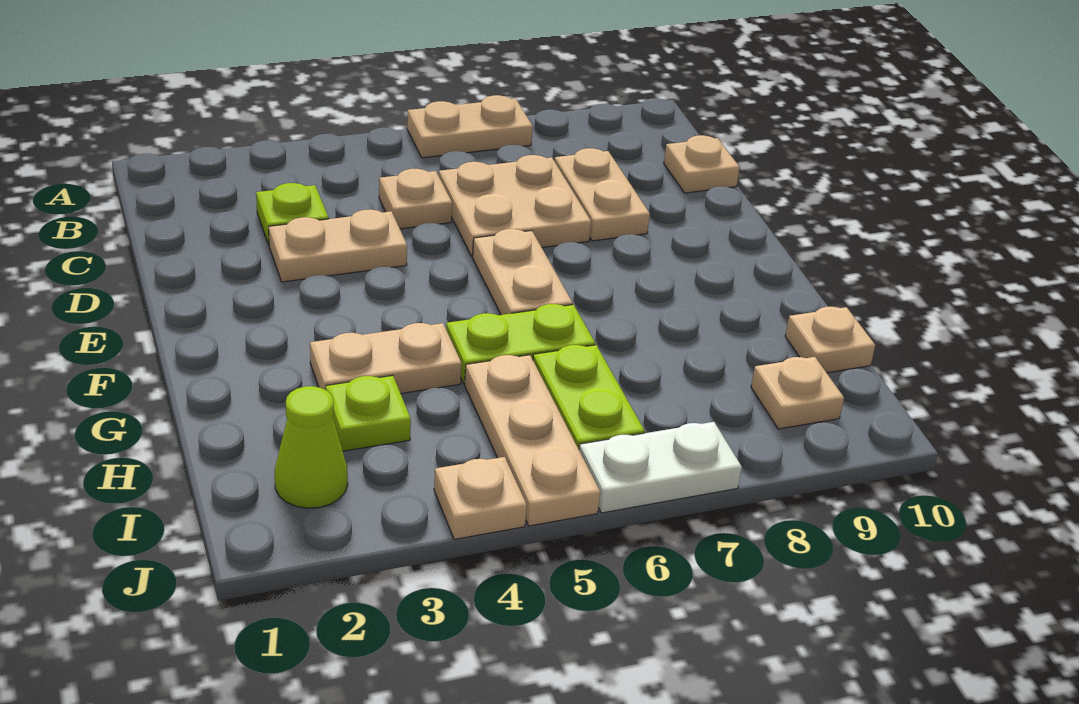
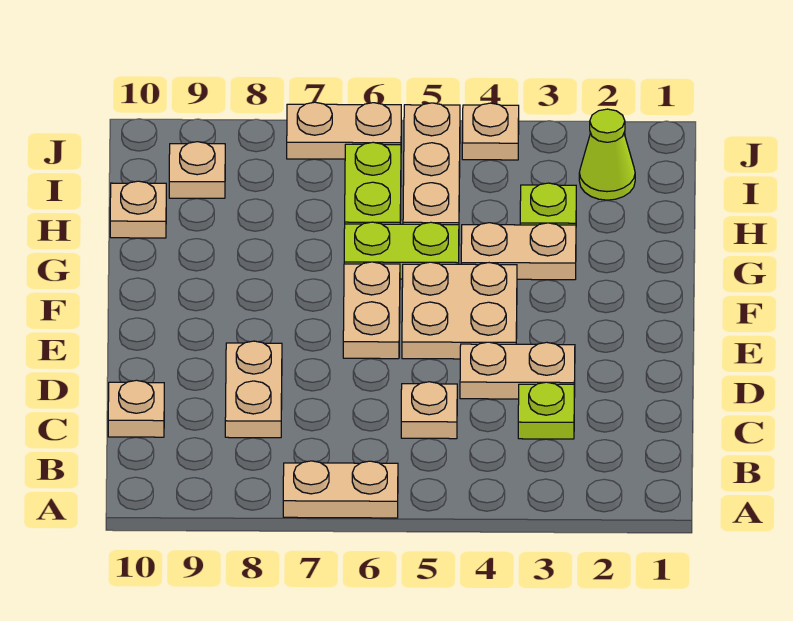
tan plate C6:D7 level 1 -> tan plate E4:F5 level 1
white plate J6:J7 level 1 -> tan plate J6:J7 level 1

